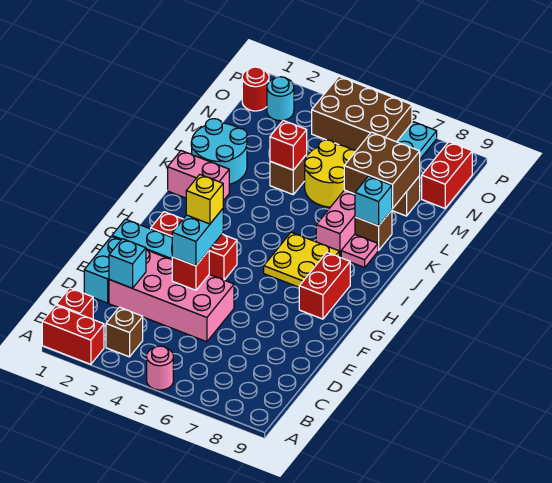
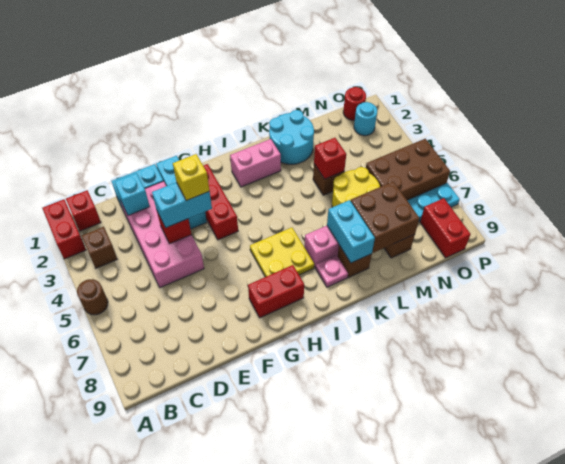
pink round brick A5 level 1 -> brown round brick A5 level 1
pink brick J1:J2 level 1 -> pink brick I2:J2 level 1
cyan brick K8 level 2 -> cyan brick K7:K8 level 2
red brick N9:O9 level 1 -> red brick O8:O9 level 1
brown brick O4:P6 level 1 -> brown brick N5:P6 level 1

